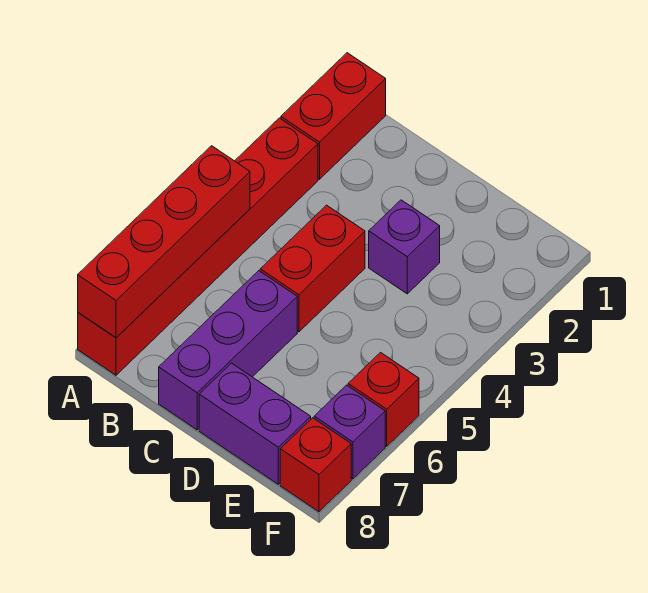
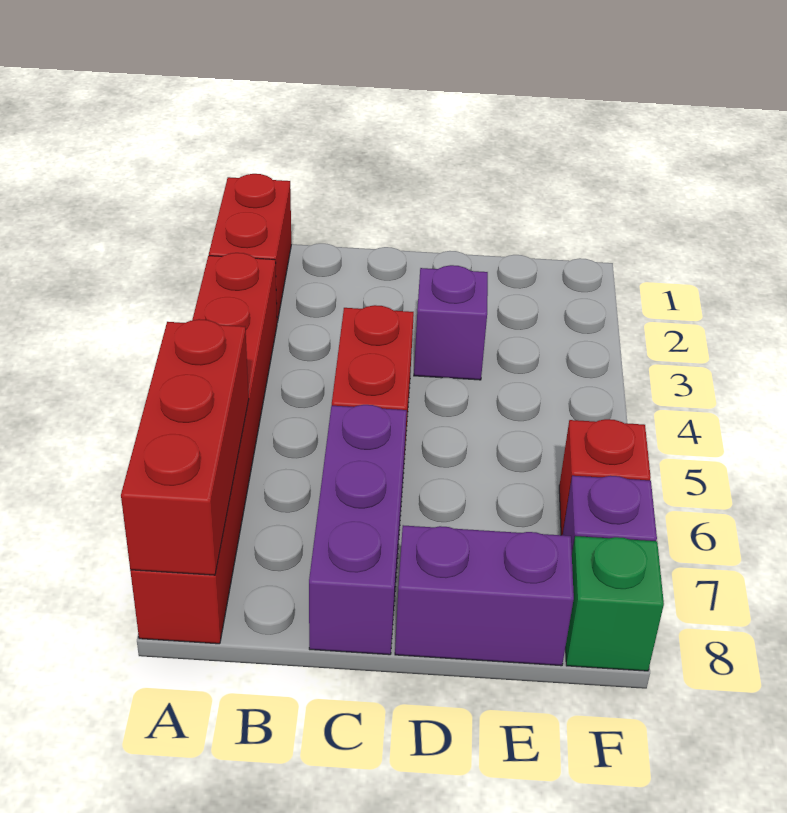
red brick A5:A8 level 2 -> red brick A6:A8 level 2
red brick F8 level 1 -> green brick F8 level 1

